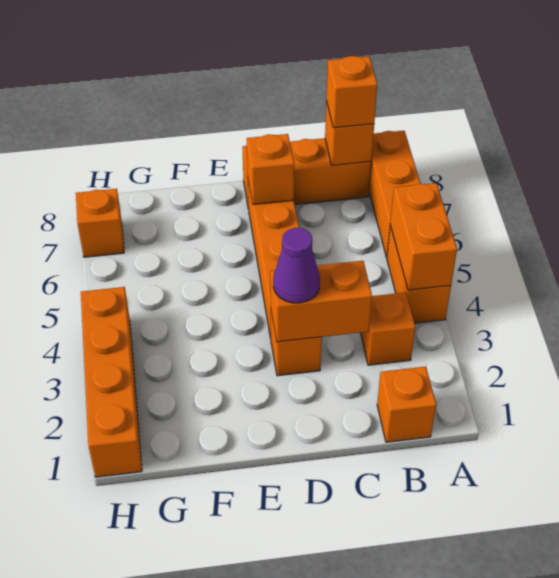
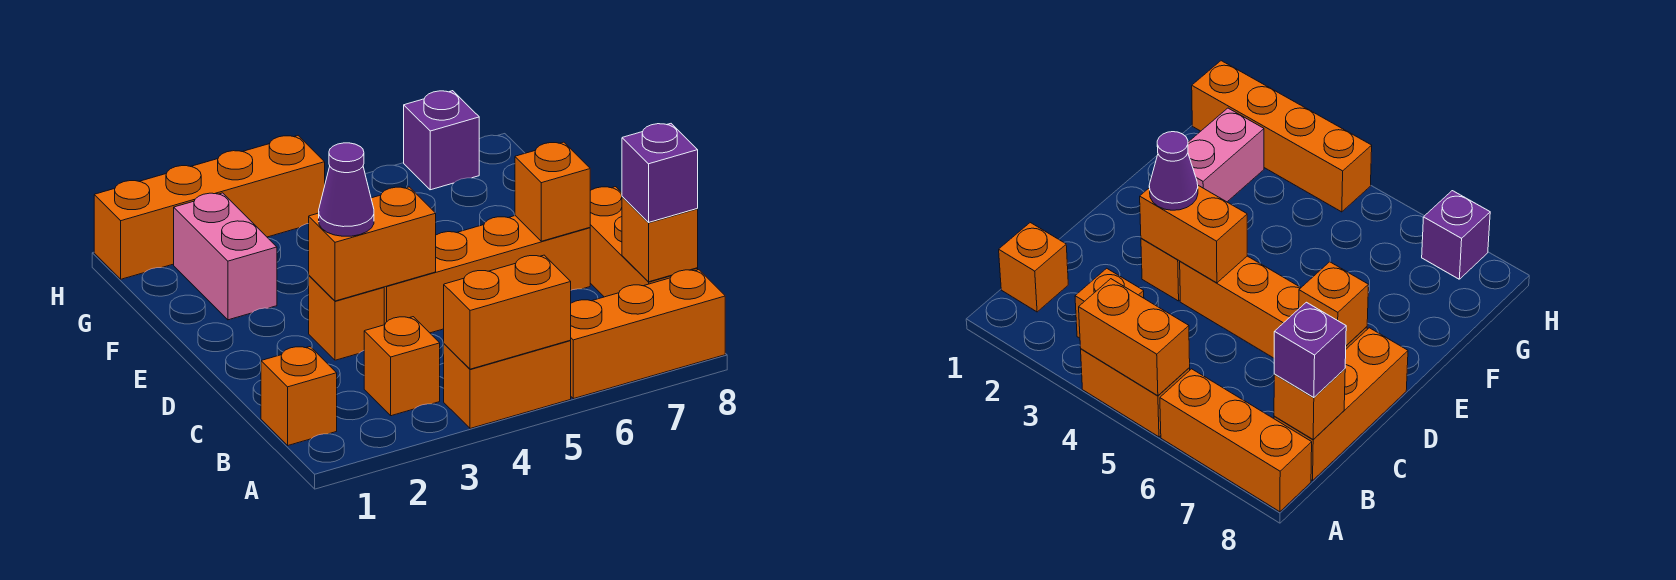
orange brick B8 level 3 -> purple brick B8 level 3
orange brick C3:D3 level 2 -> orange brick D3:D4 level 2
none -> pink brick F2:G2 level 1
orange brick H7 level 1 -> purple brick H7 level 1

